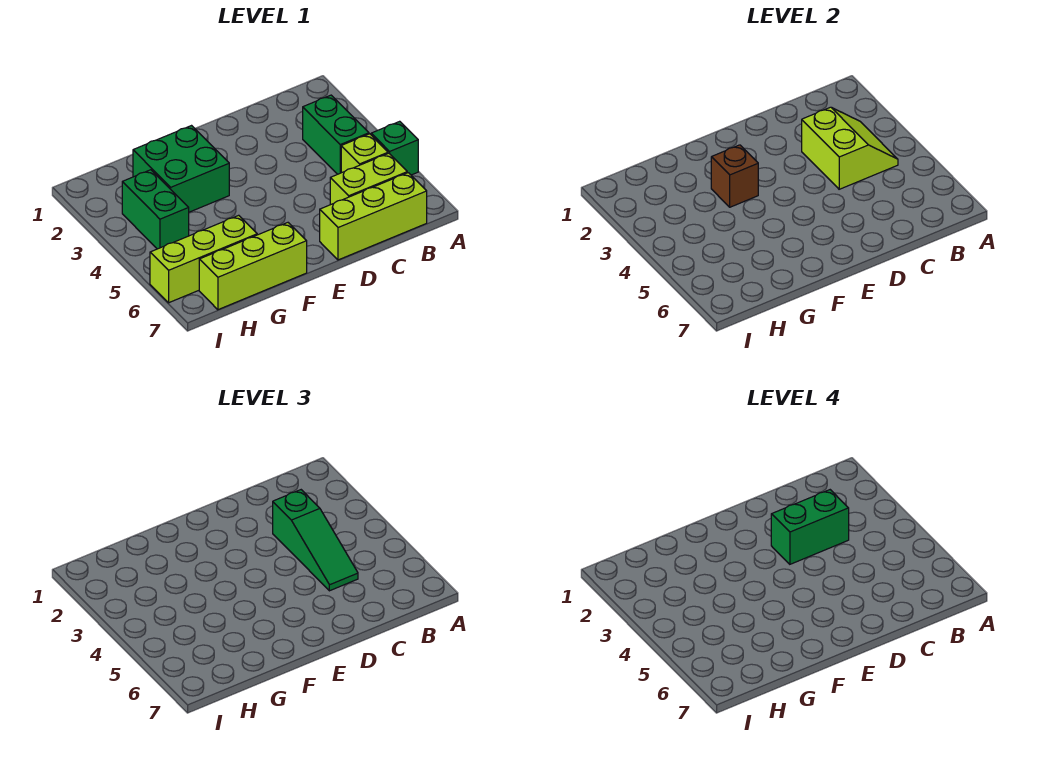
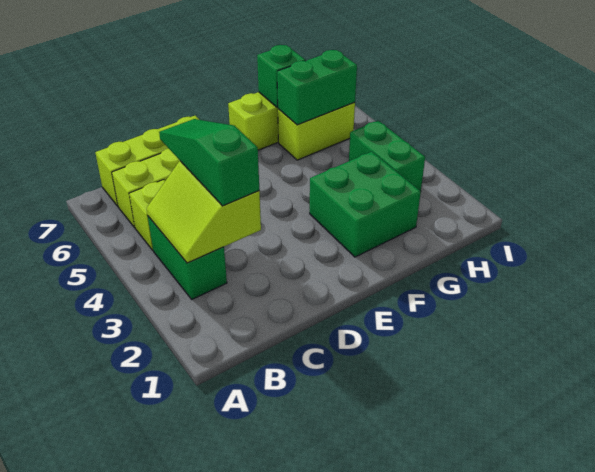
green brick A5 level 1 -> green brick G7 level 2
green brick C3:D3 level 4 -> green brick G6:H6 level 2
brown brick F3 level 2 -> none
lime brick G6:I6 level 1 -> lime brick G6:H6 level 1

